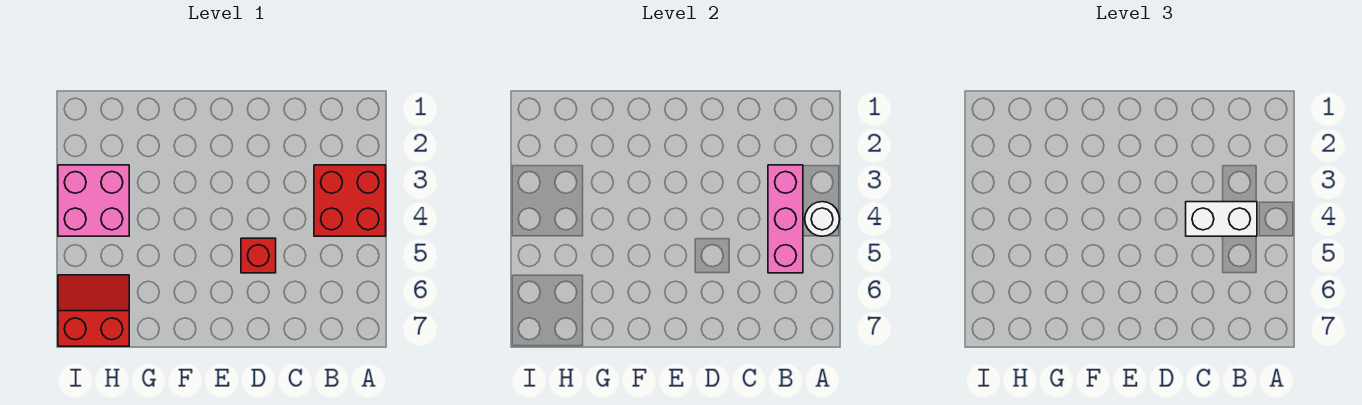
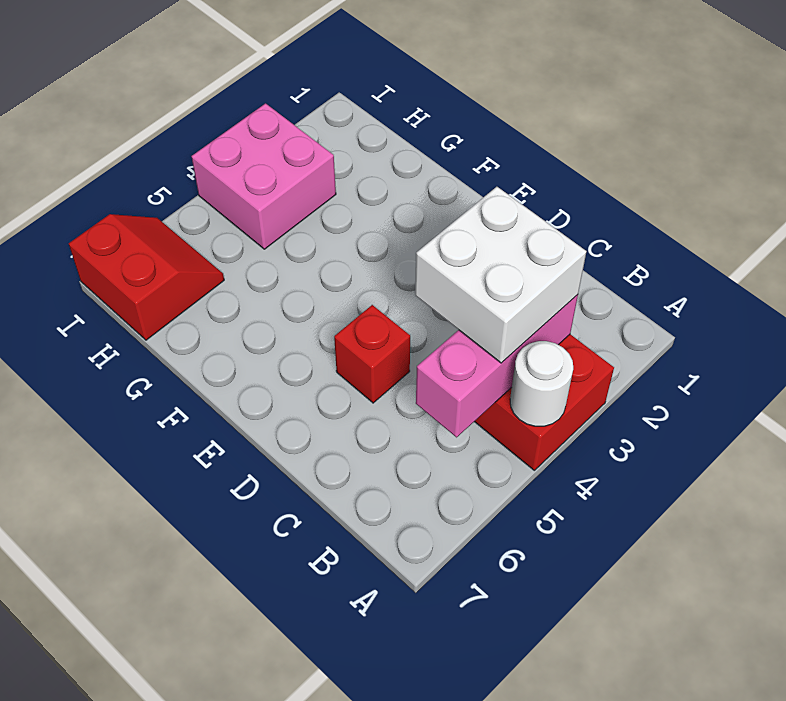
white brick B4:C4 level 3 -> white brick B3:C4 level 3

